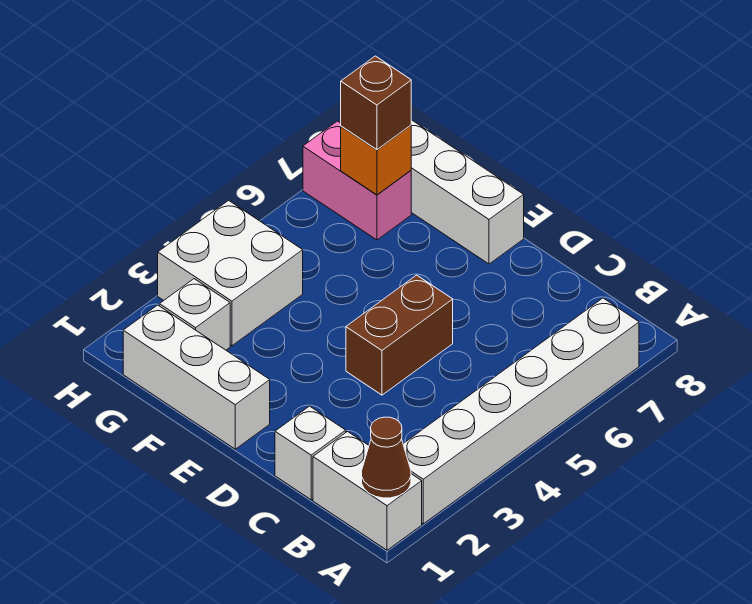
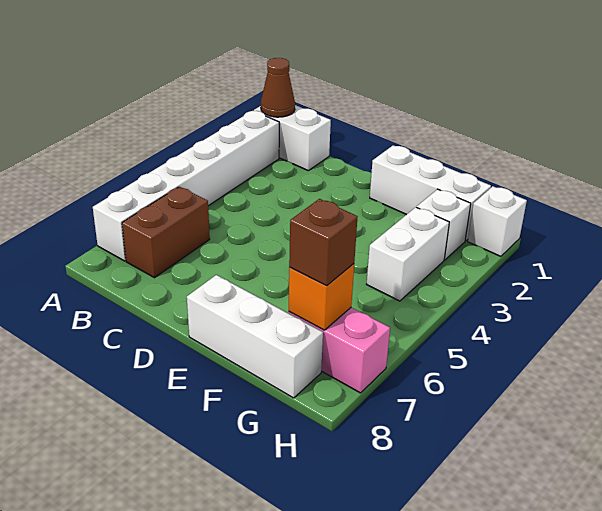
white brick C1 level 1 -> white brick H1 level 1
brown brick D4:D5 level 1 -> brown brick B6:B7 level 1
white brick G3:H4 level 1 -> white brick G3:G4 level 1

